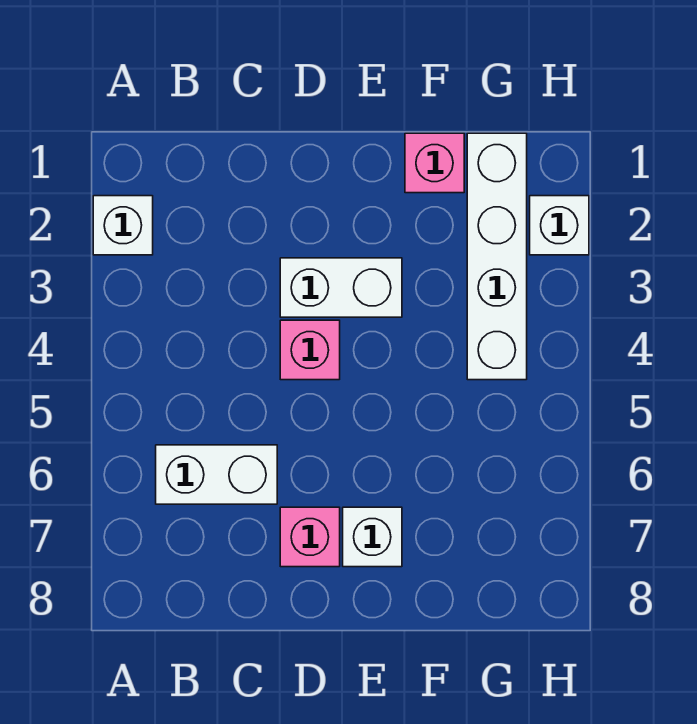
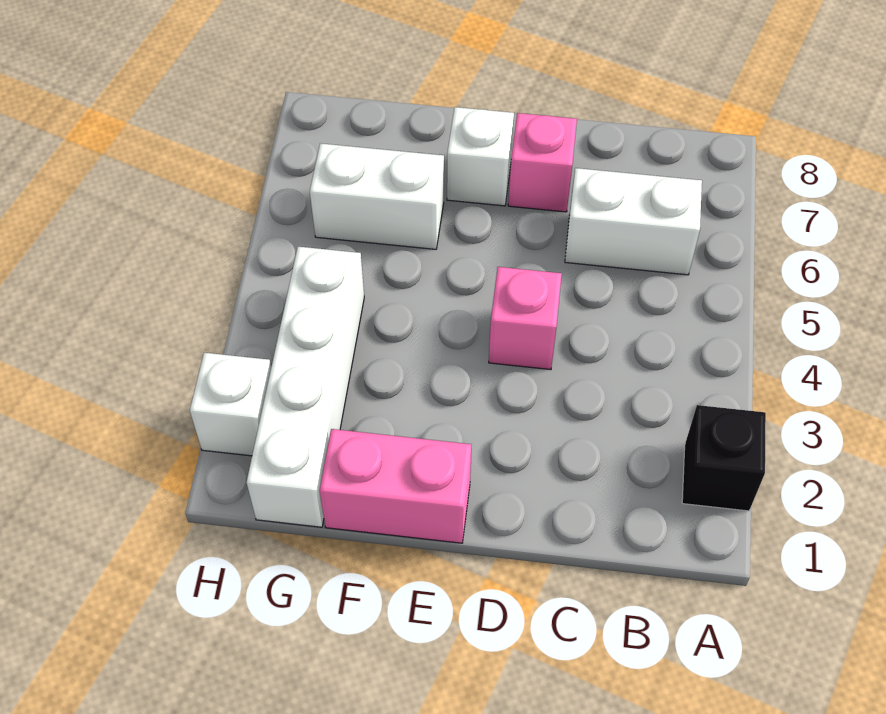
white brick A2 level 1 -> black brick A2 level 1
white brick D3:E3 level 1 -> white brick F6:G6 level 1
pink brick F1 level 1 -> pink brick E1:F1 level 1

